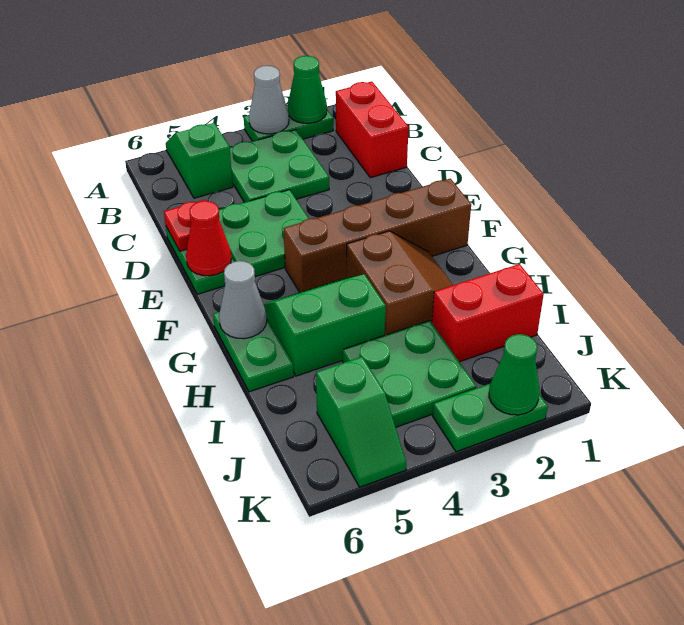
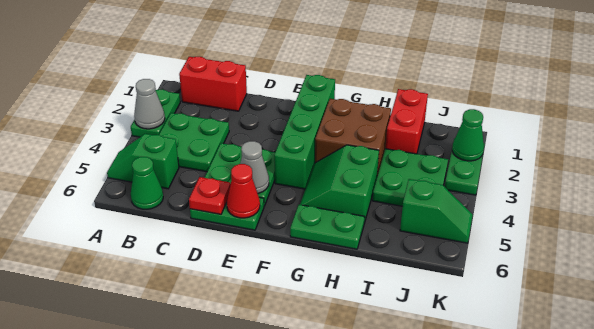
green cone A2 level 2 -> green cone B6 level 1
brown brick F1:F4 level 1 -> green brick F1:F4 level 1
brown slope G2:H3 level 1 top 3 -> brown brick G2:H3 level 1
grey cone G6 level 2 -> grey cone E5 level 2

